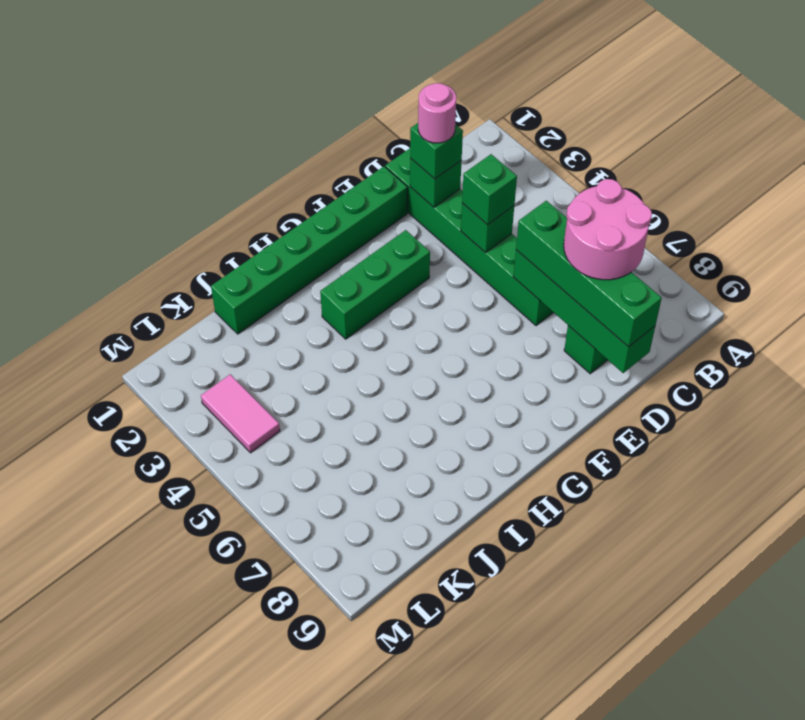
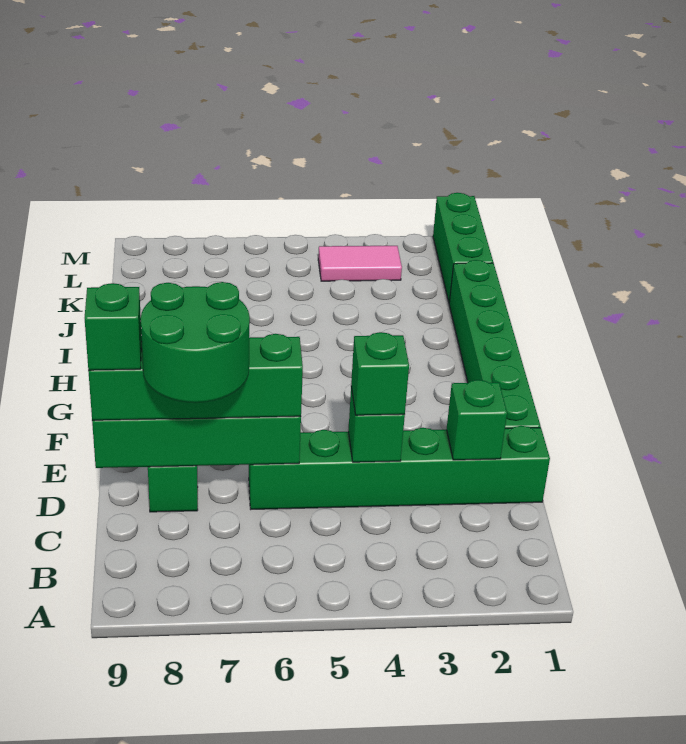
pink round brick C7:D8 level 4 -> green round brick C7:D8 level 4
green brick D2 level 3 -> green brick D9 level 4
pink round brick D2 level 4 -> none
green brick F3:H3 level 1 -> green brick K1:M1 level 1

